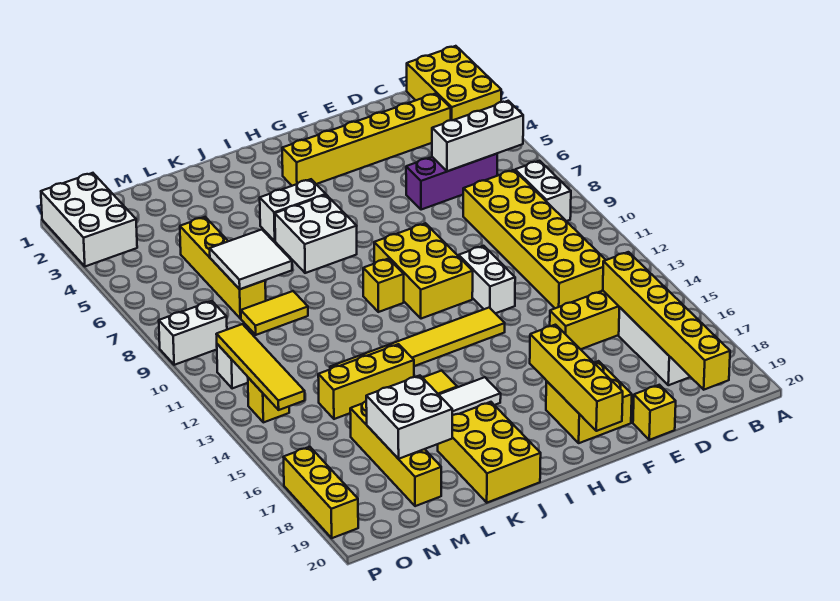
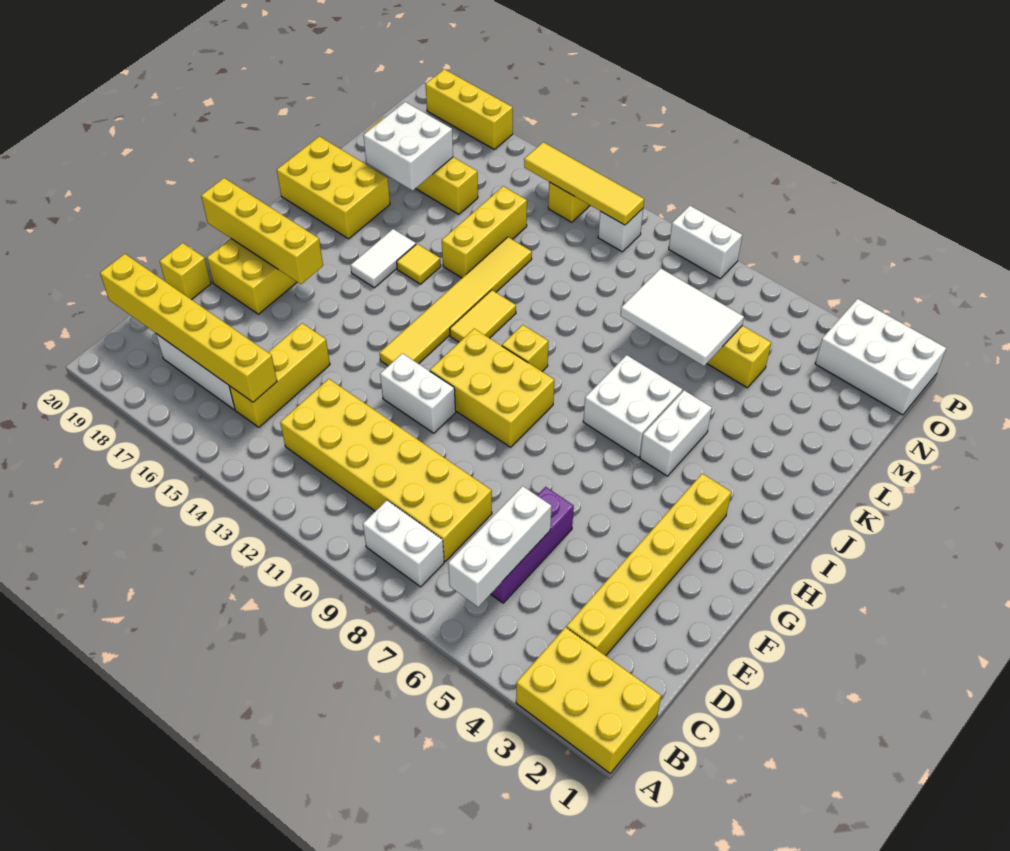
white tile L7:M8 level 2 -> white tile L6:M8 level 2
yellow tile L9:M9 level 1 -> yellow tile I12:J12 level 1
white brick O9:P9 level 1 -> white brick P8:P9 level 1

